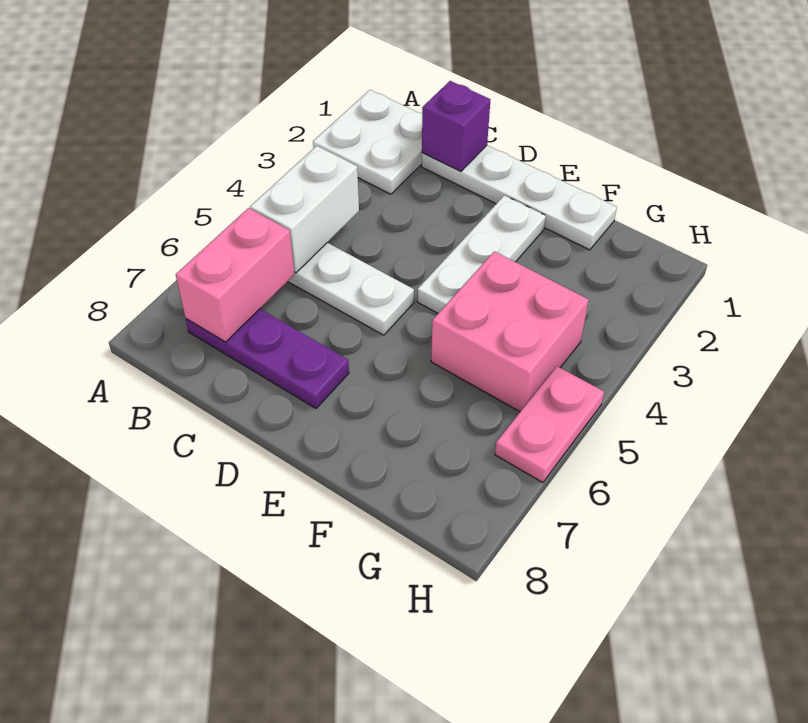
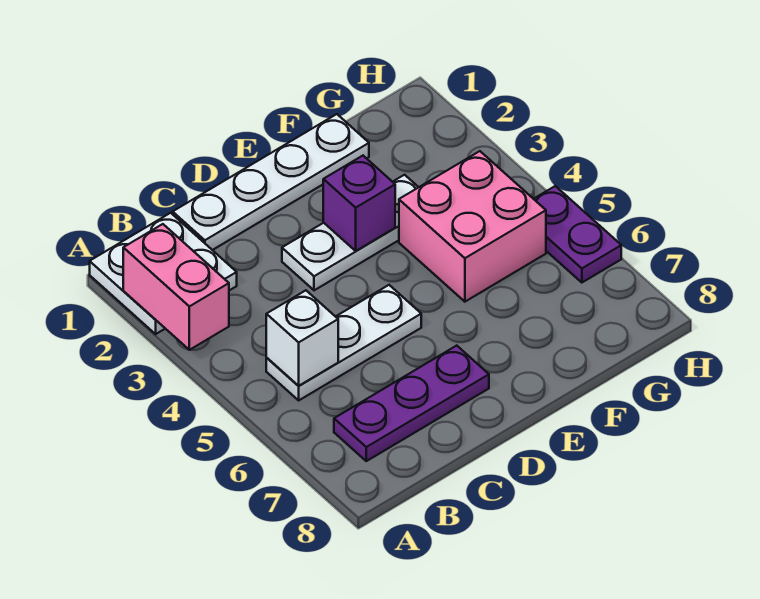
white brick B4:B5 level 2 -> white brick B5 level 2
pink brick B6:B7 level 2 -> pink brick A2:A3 level 2
purple brick C1 level 2 -> purple brick E3 level 2
white plate E2:E4 level 1 -> white plate D3:F3 level 1
pink plate H5:H6 level 1 -> purple plate H5:H6 level 1

